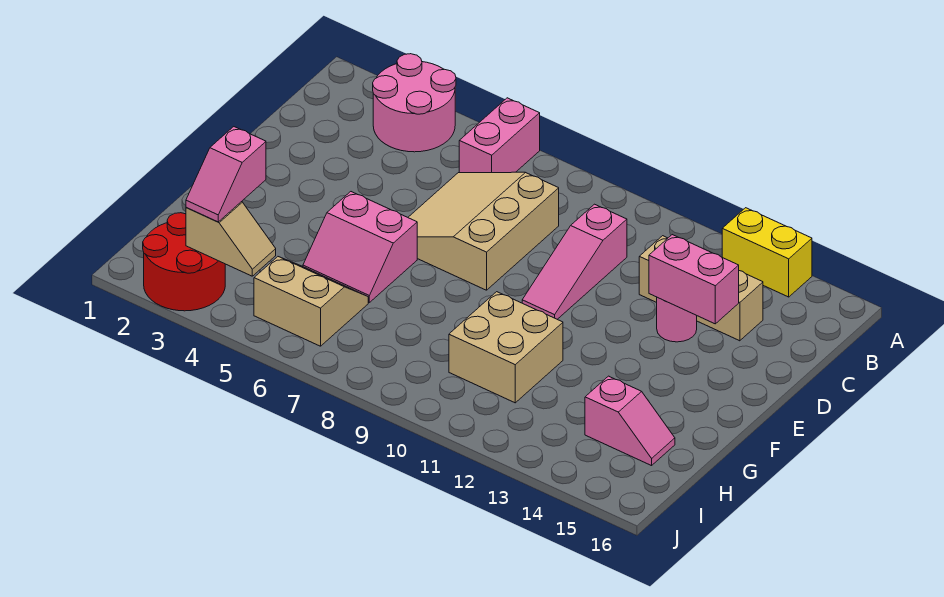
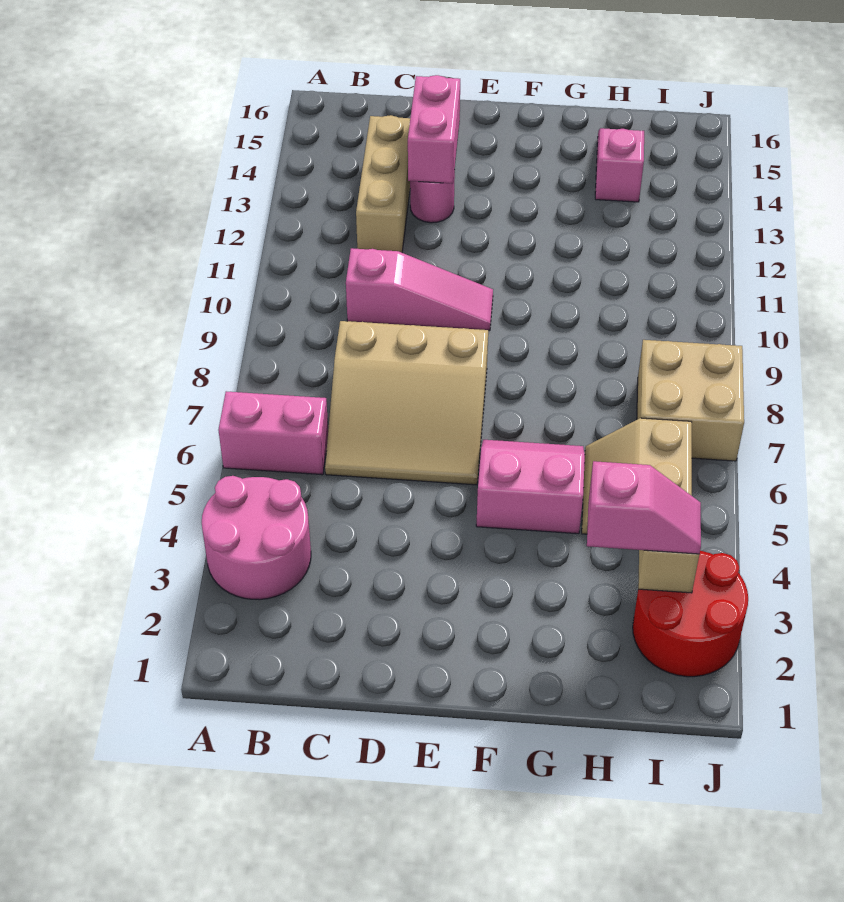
yellow brick A13:A14 level 1 -> none
pink slope F5:G6 level 1 top F -> pink slope F5:G6 level 1 top 5
tan brick G10:H11 level 1 -> tan brick I7:J8 level 1

